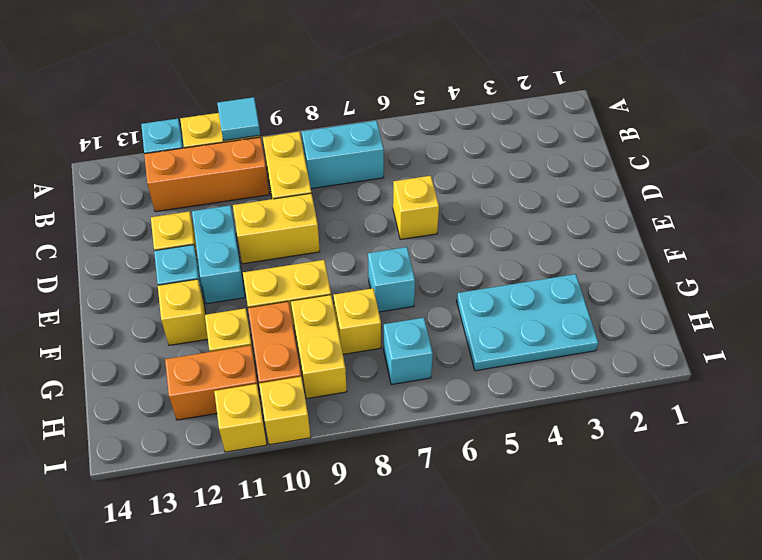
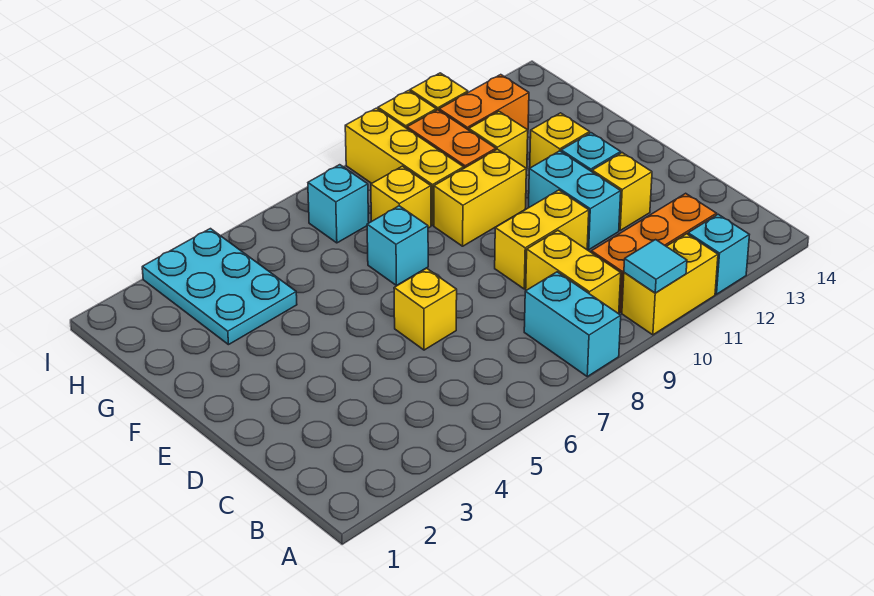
cyan brick B7:B8 level 1 -> cyan brick A8:B8 level 1
cyan plate G3:H5 level 1 -> cyan plate G3:I4 level 1
yellow brick G9:H9 level 1 -> yellow brick G9:I9 level 1

